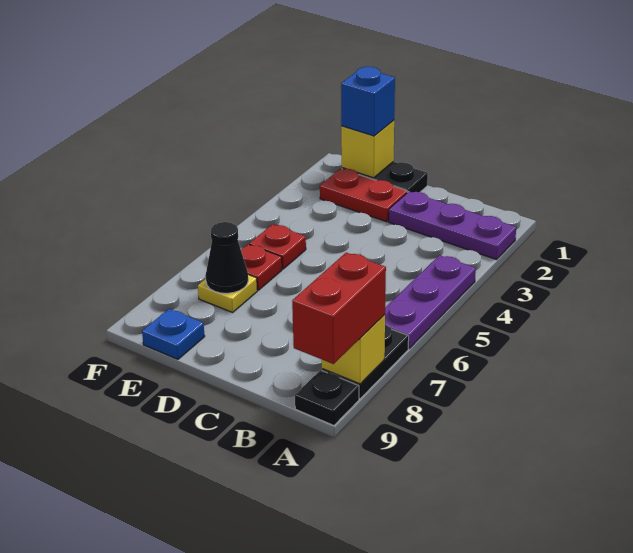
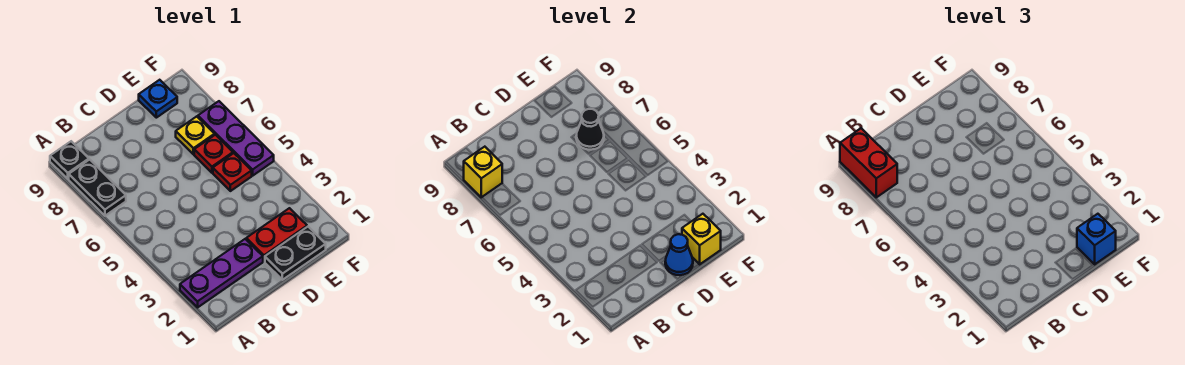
purple plate A4:A6 level 1 -> purple plate F5:F7 level 1
none -> blue cone D1 level 2

